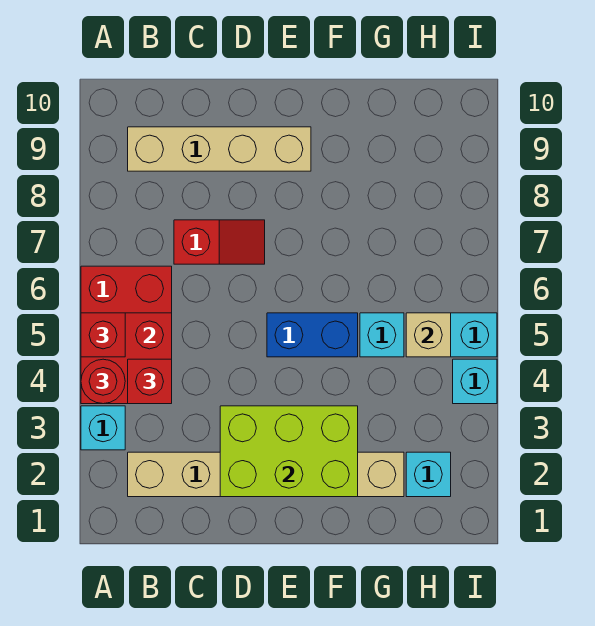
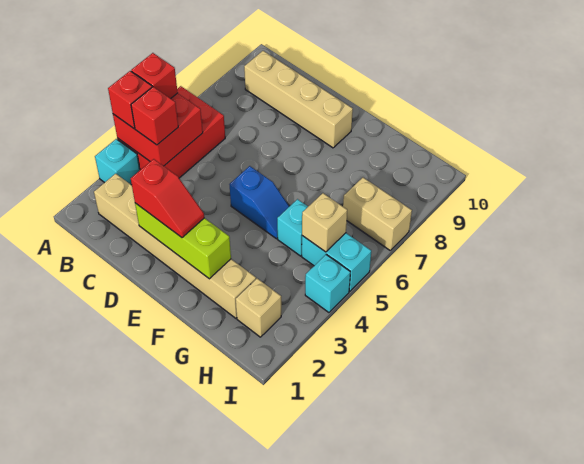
red round brick A4 level 3 -> red brick A4 level 3
red slope C7:D7 level 1 top C -> red slope D2:E2 level 3 top D
lime brick D2:F3 level 2 -> lime brick D2:F2 level 2
blue brick E5:F5 level 1 -> blue slope E5:F5 level 1 top E
cyan brick H2 level 1 -> tan brick H2 level 1
none -> tan brick H7:I7 level 1

